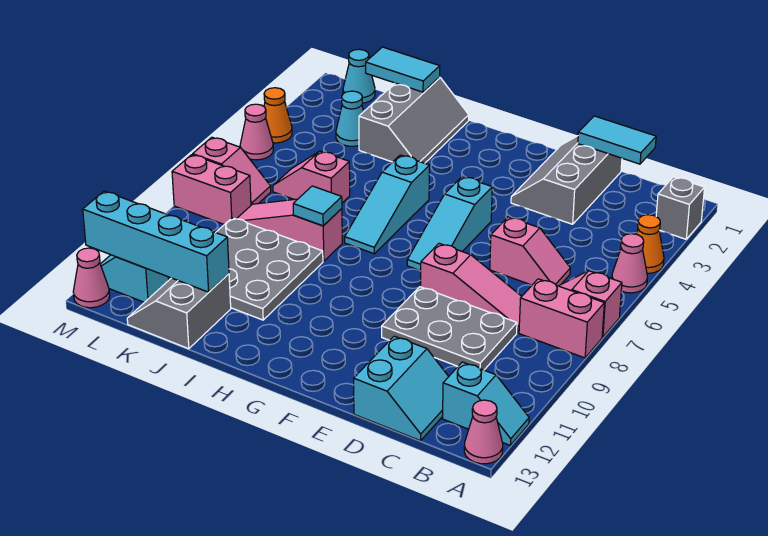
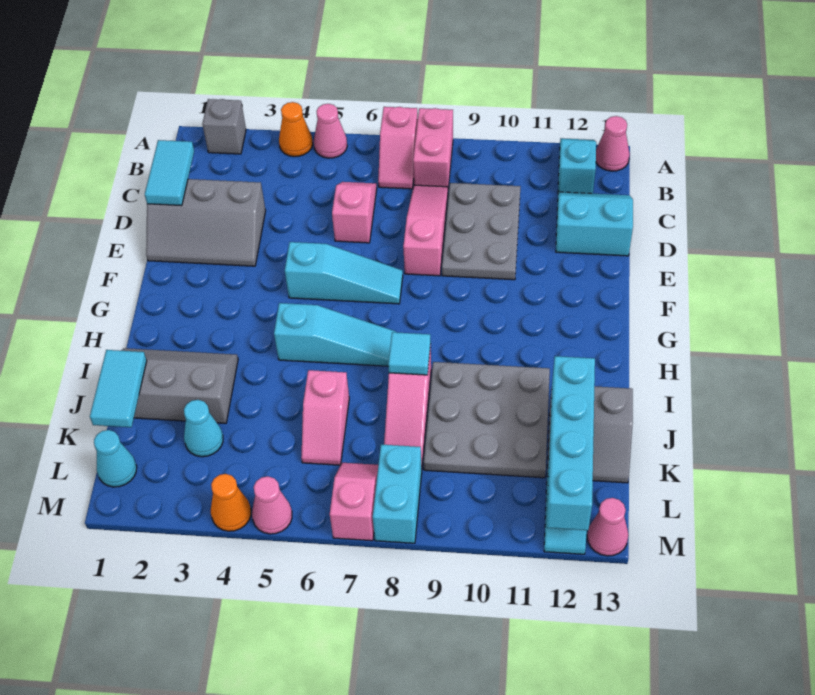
pink brick L8:M8 level 1 -> cyan brick L8:M8 level 1

